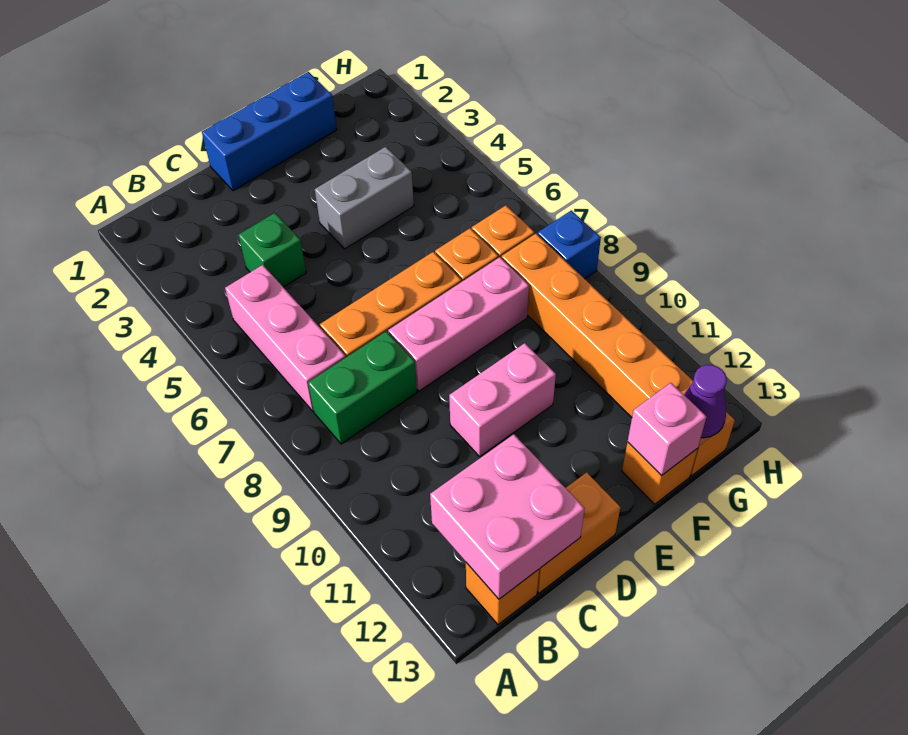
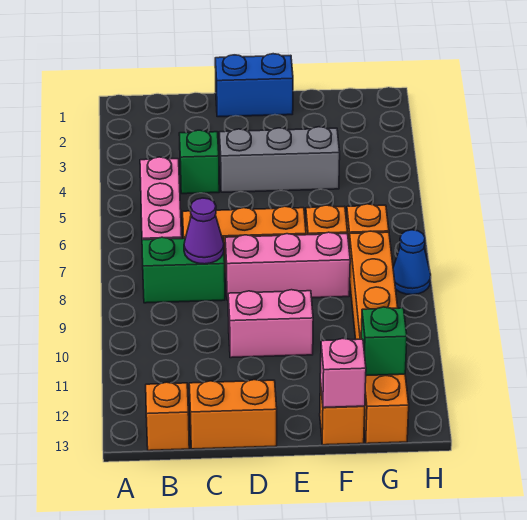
pink brick B12:C13 level 2 -> none
blue brick D1:F1 level 1 -> blue brick D1:E1 level 1
grey brick E4:F4 level 1 -> grey brick D4:F4 level 1
none -> green brick G12 level 2
purple cone G13 level 2 -> purple cone C8 level 2
blue brick H8 level 1 -> blue cone H8 level 1

